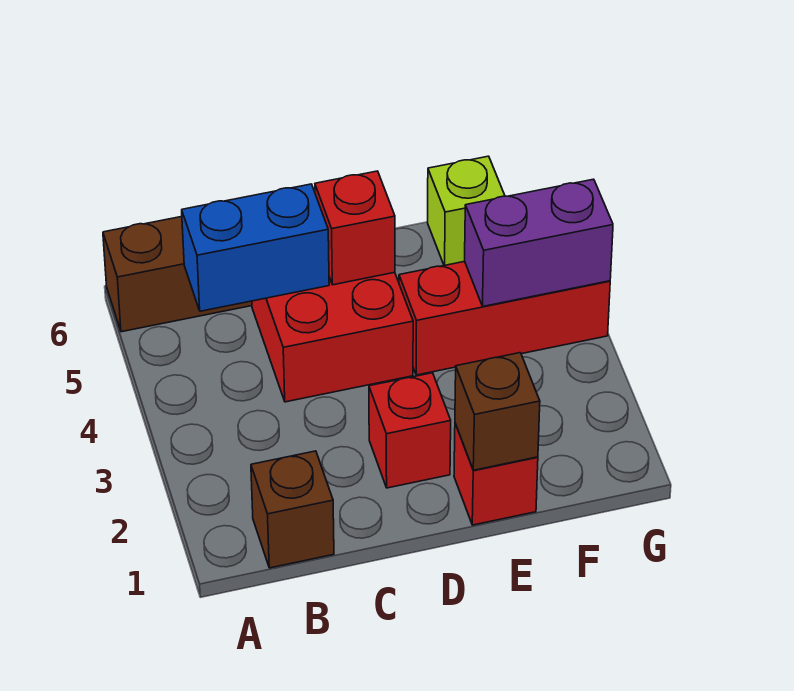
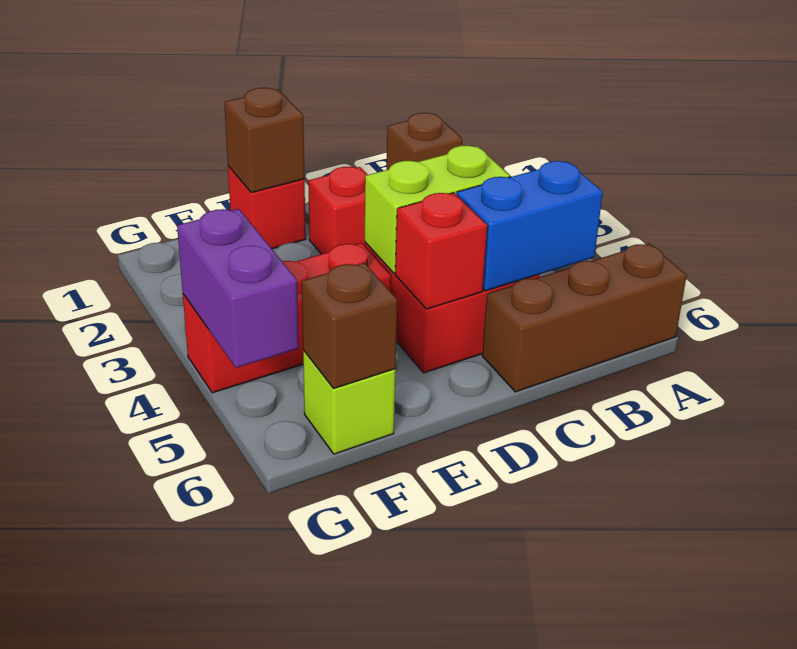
none -> lime brick C4:D4 level 2
purple brick F4:G4 level 2 -> purple brick G4:G5 level 2
none -> brown brick F6 level 2

